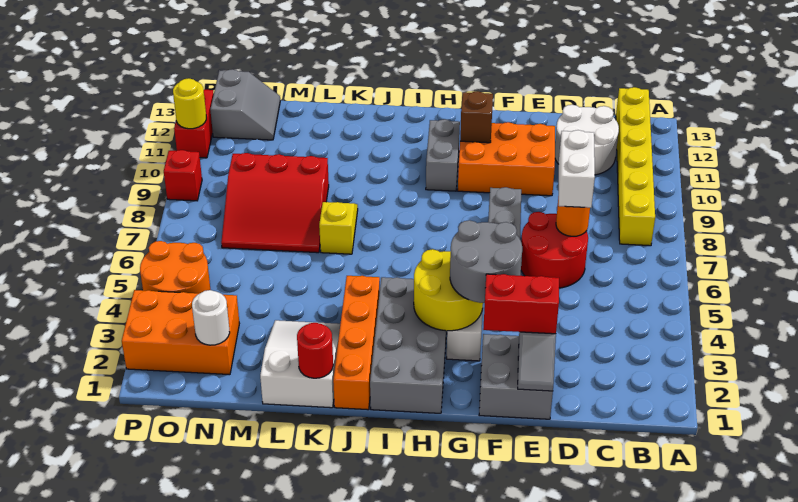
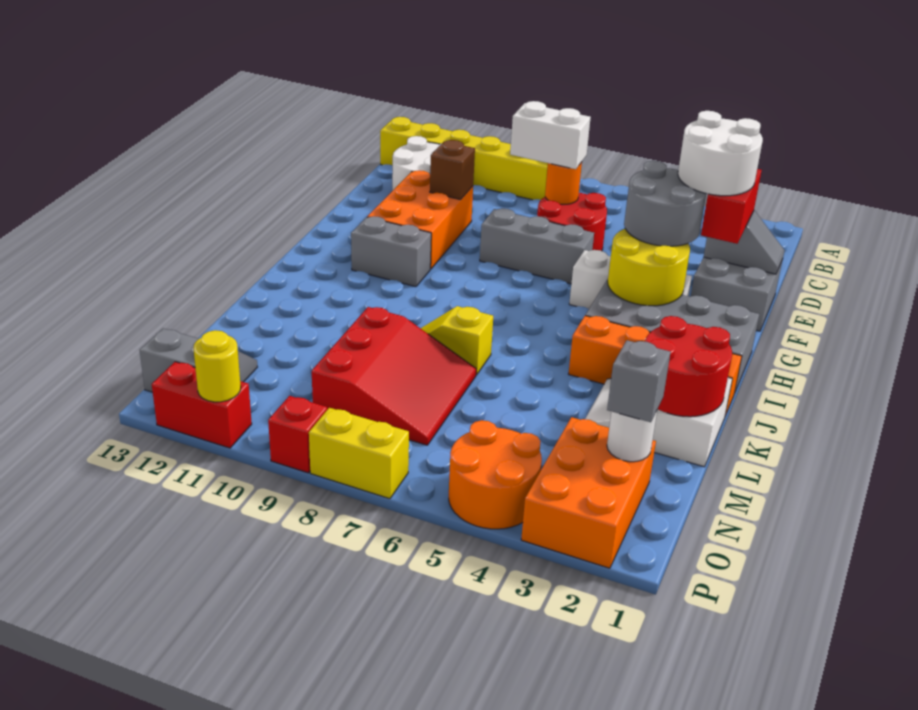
none -> white round brick E2:F3 level 4
brown brick G11 level 2 -> brown brick E10 level 2
red round brick K1 level 2 -> red round brick K1:L2 level 2
none -> grey brick N2 level 3
none -> yellow brick P7:P8 level 1

